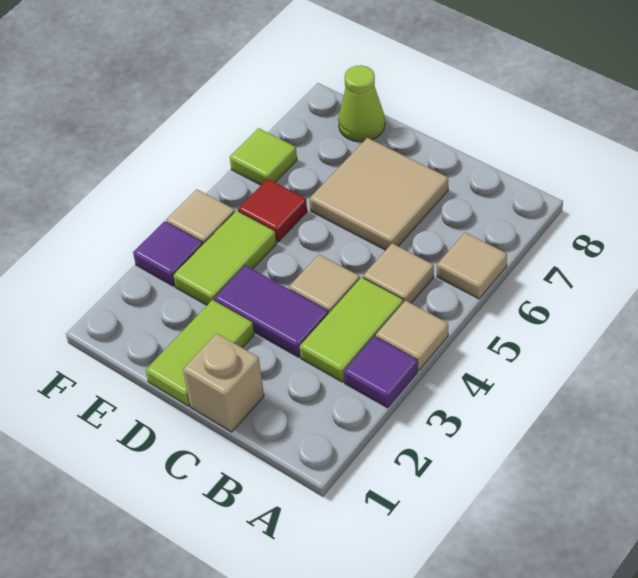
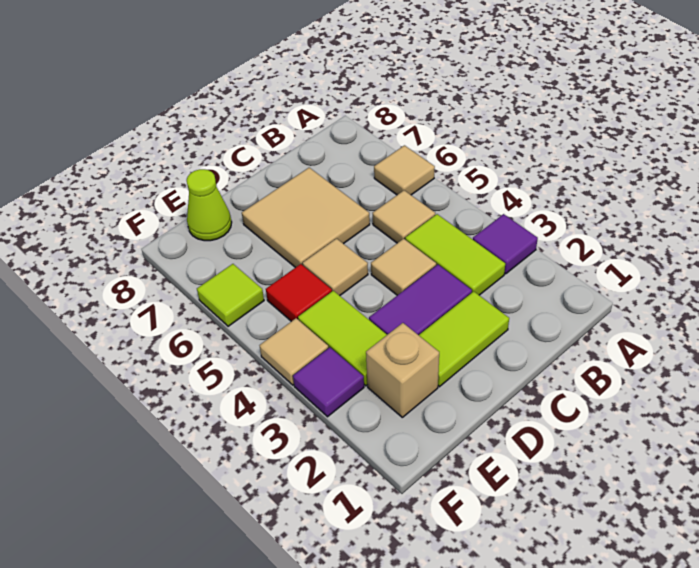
tan tile A4 level 1 -> tan tile D5 level 1
tan brick C1 level 1 -> tan brick E2 level 1
lime tile D1:D2 level 1 -> lime tile C2:D2 level 1

